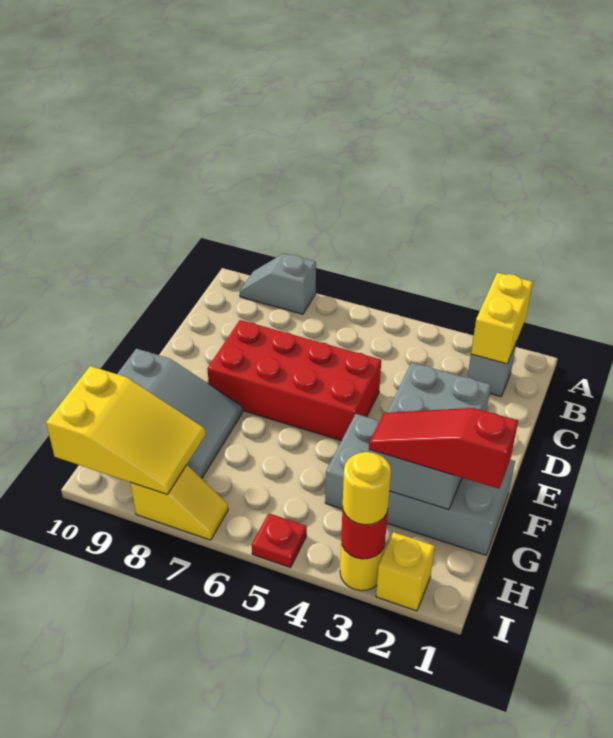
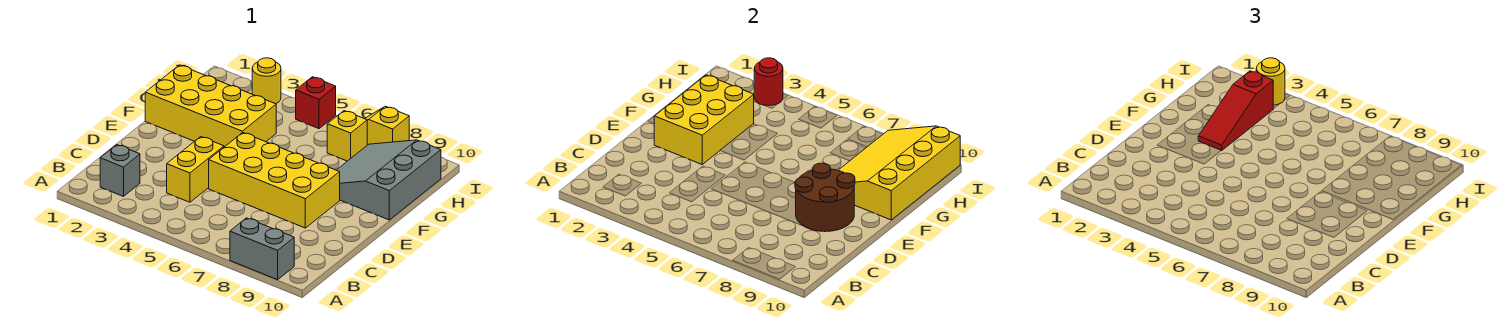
yellow brick A2:B2 level 2 -> yellow brick C4:D4 level 1
grey slope A8:A9 level 1 top 8 -> grey brick A8:A9 level 1
red brick D5:E8 level 1 -> yellow brick D5:E8 level 1
none -> brown round brick D8:E9 level 2
grey brick E2:G3 level 2 -> yellow brick E2:G3 level 2
grey brick F1:G4 level 1 -> yellow brick F1:G4 level 1
red slope G1:G3 level 3 top 1 -> red slope F3:H3 level 3 top H
yellow slope H8:I10 level 2 top 10 -> yellow slope F8:I10 level 2 top 10
yellow brick I2 level 1 -> yellow brick H7 level 1
red plate I5 level 1 -> red brick I5 level 1

